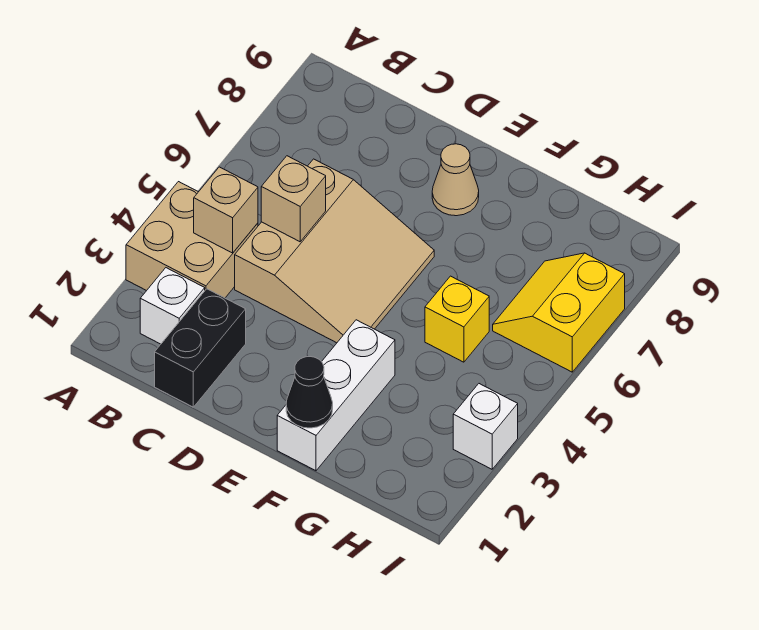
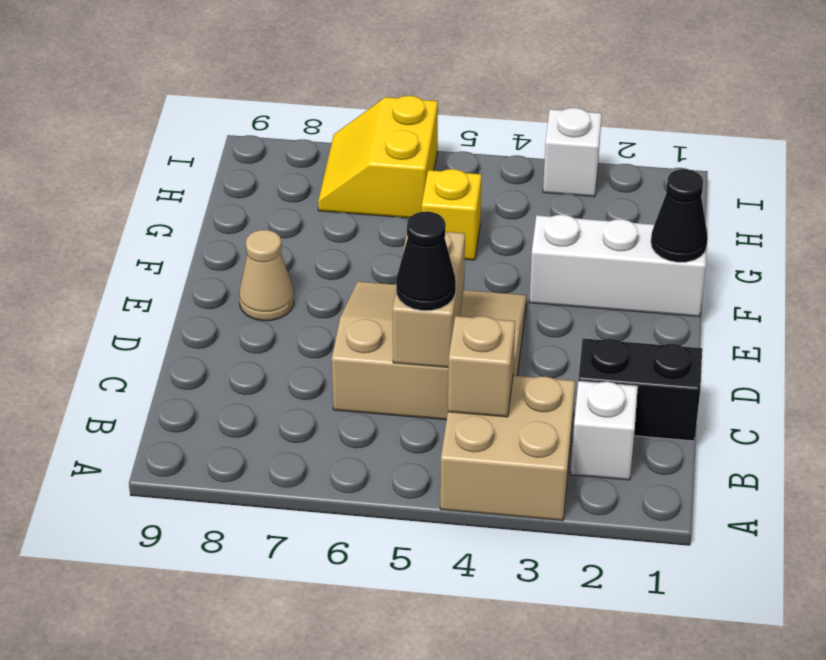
tan brick C5 level 2 -> tan brick C5:D5 level 2
none -> black cone C5 level 3
yellow slope H6:I7 level 1 top I -> yellow slope H6:I7 level 1 top 6

